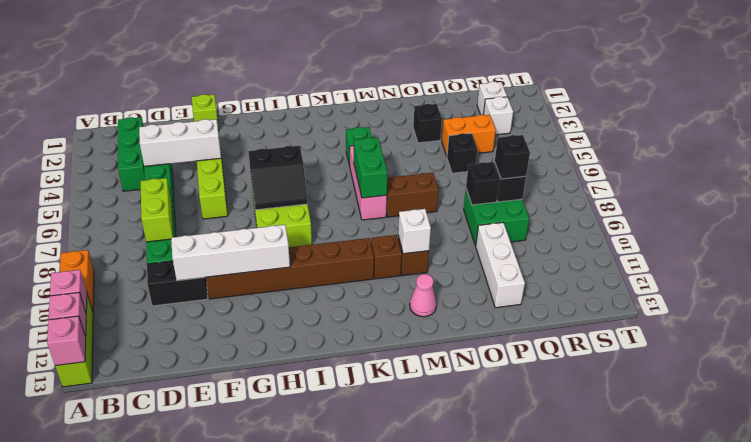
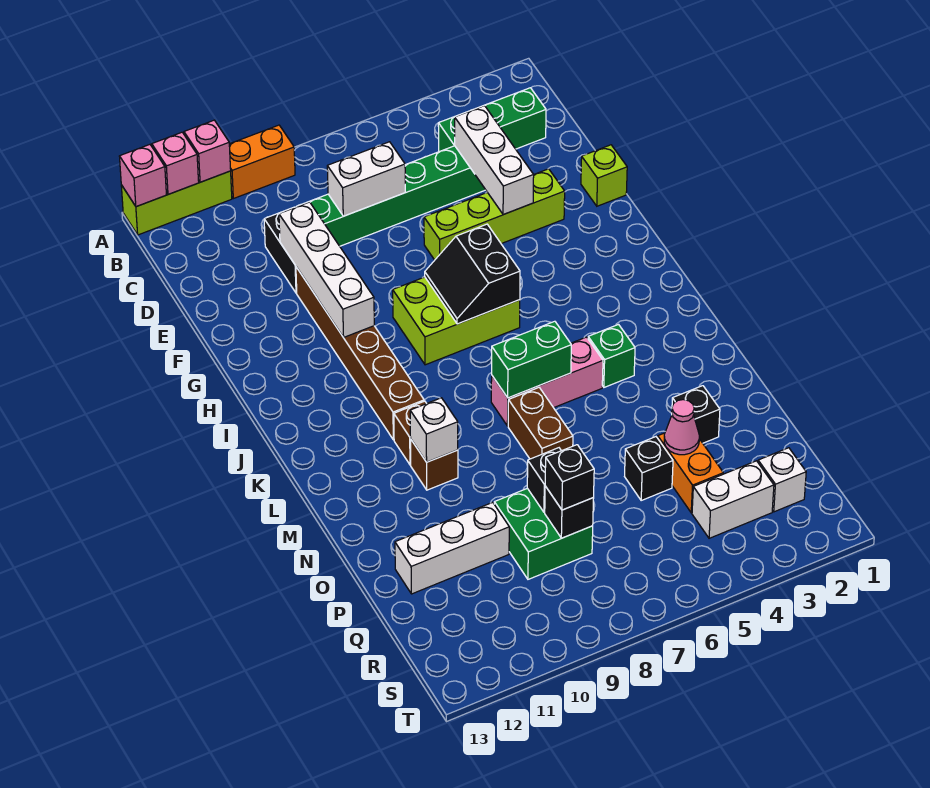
lime brick D7:D8 level 2 -> white brick D7:D8 level 2
pink cone M12 level 1 -> pink cone P4 level 2
white brick R3 level 1 -> white brick R3:R4 level 1

